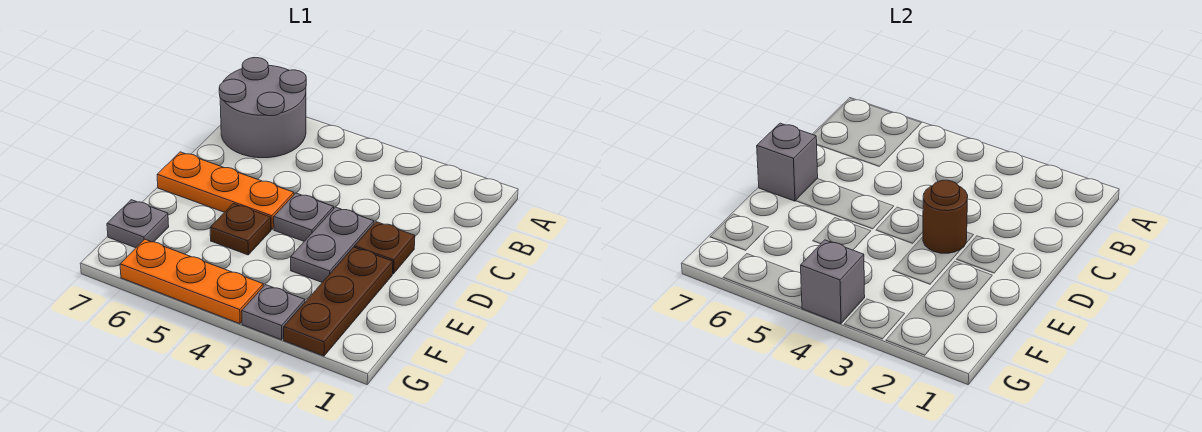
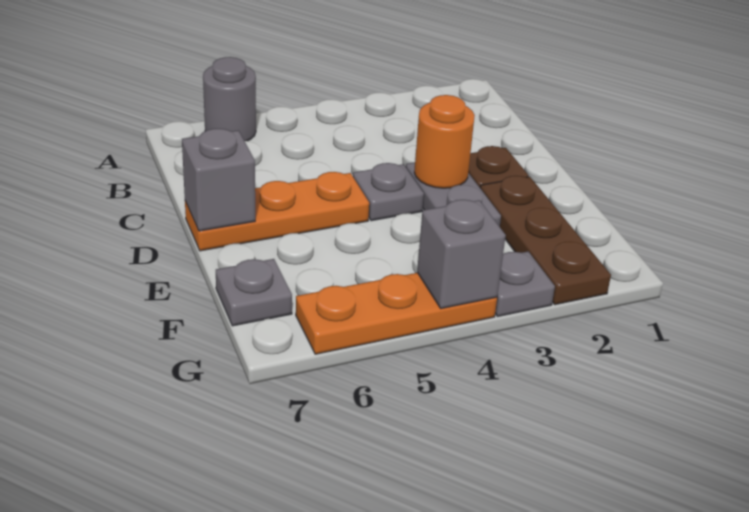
grey round brick A6:B7 level 1 -> grey round brick A6 level 1
brown round brick D3 level 2 -> orange round brick D3 level 2
brown plate E5 level 1 -> none

